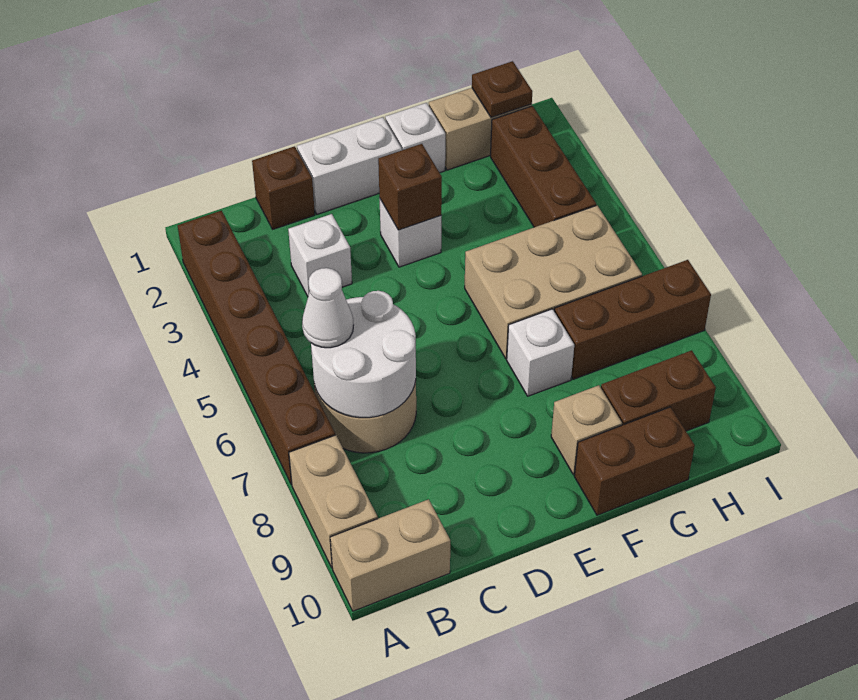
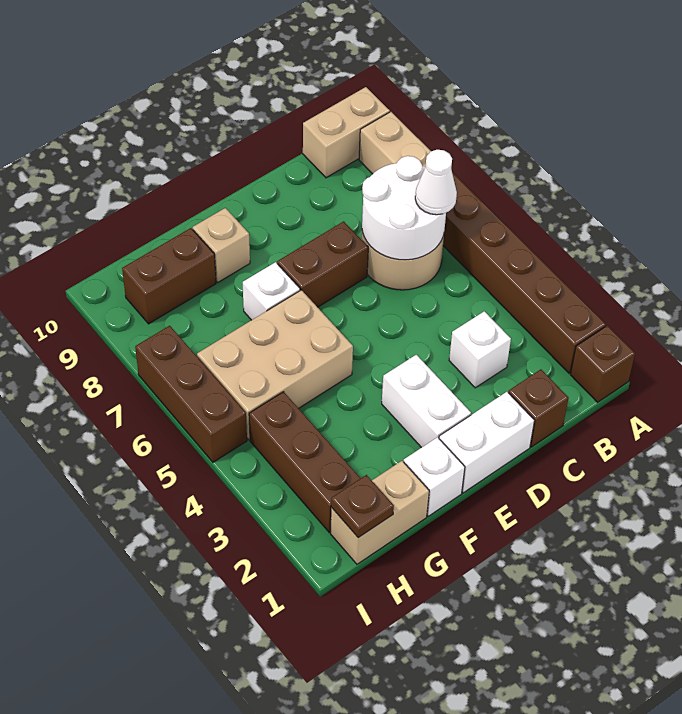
white brick E3 level 1 -> white brick E2:E3 level 1
brown brick E3 level 2 -> brown brick A1 level 1
brown brick F10:G10 level 1 -> brown brick D7:E7 level 1
brown brick G7:I7 level 1 -> brown brick I5:I7 level 1

